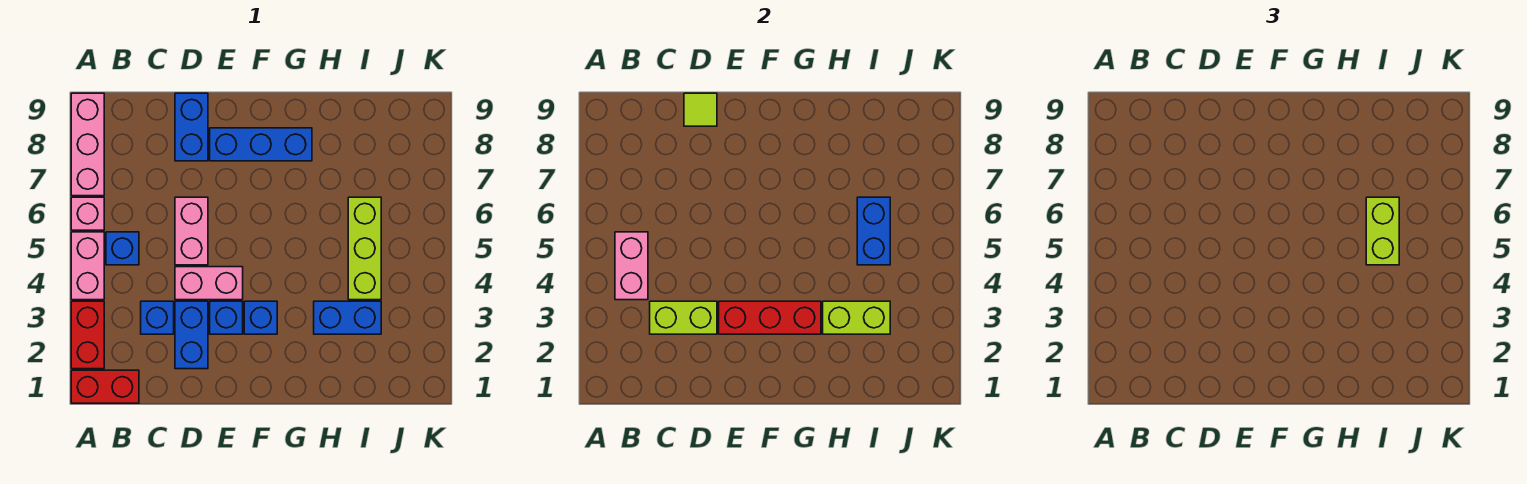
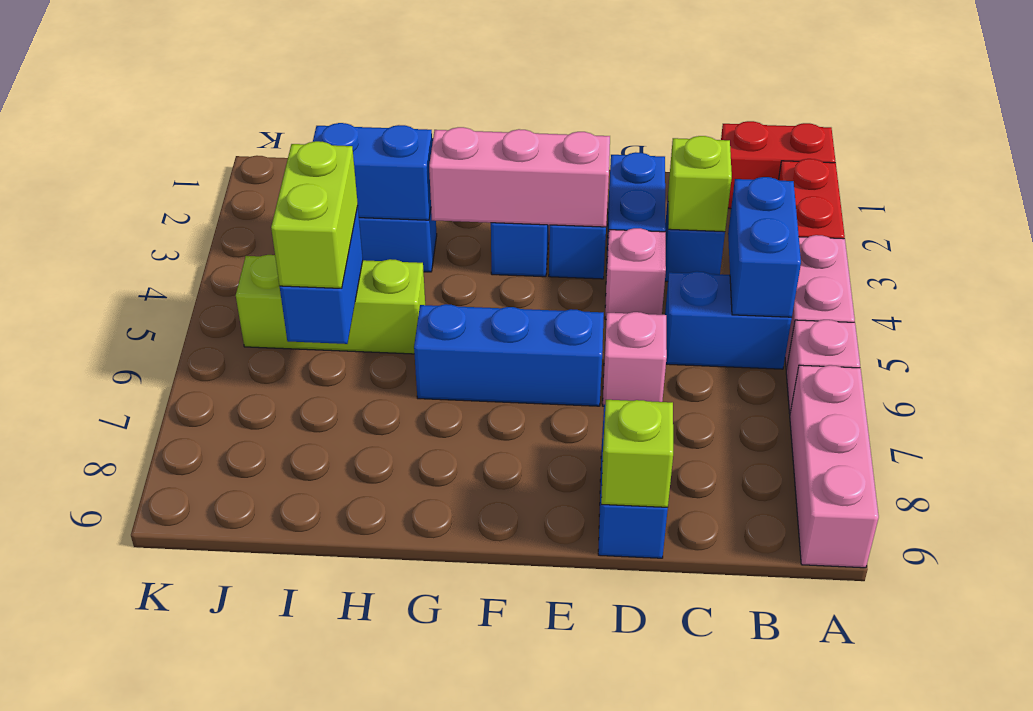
pink brick B4:B5 level 2 -> blue brick B4:B5 level 2
blue brick B5 level 1 -> blue brick B5:C5 level 1
lime brick C3:D3 level 2 -> lime brick C3 level 2
pink brick D4:E4 level 1 -> pink brick D4 level 1
pink brick D5:D6 level 1 -> pink brick D6 level 1
lime tile D9 level 2 -> lime brick D9 level 2
red brick E3:G3 level 2 -> pink brick E3:G3 level 2
blue brick E8:G8 level 1 -> blue brick E6:G6 level 1
lime brick H3:I3 level 2 -> blue brick H3:I3 level 2
lime brick I4:I6 level 1 -> lime brick H5:J5 level 1

